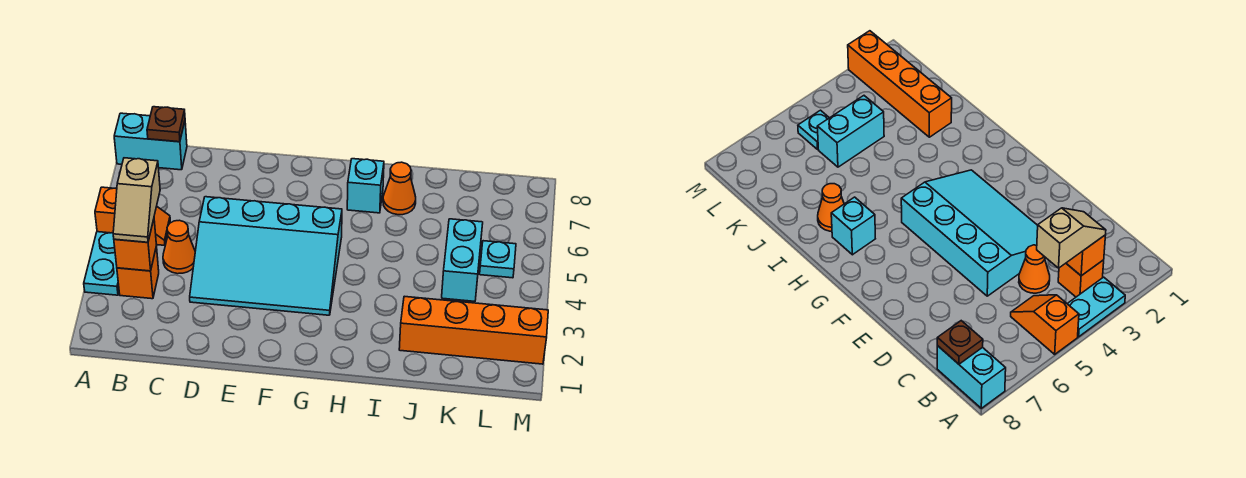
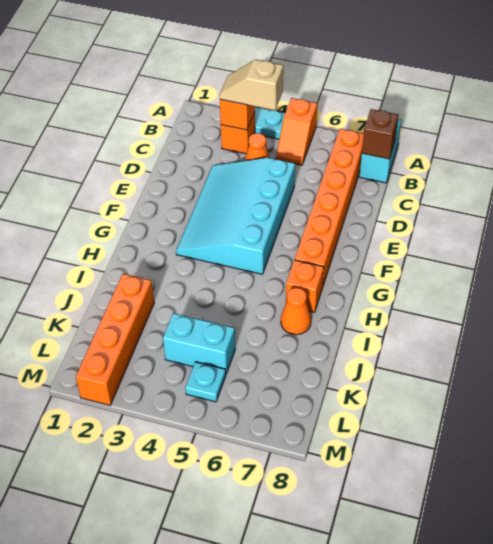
none -> orange brick B7:G7 level 1
brown plate B8 level 2 -> brown brick B8 level 2
cyan brick H7 level 1 -> orange brick H7 level 1

